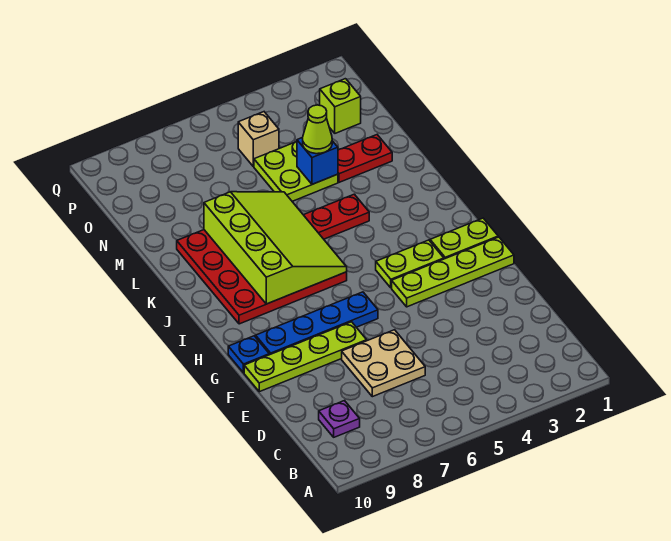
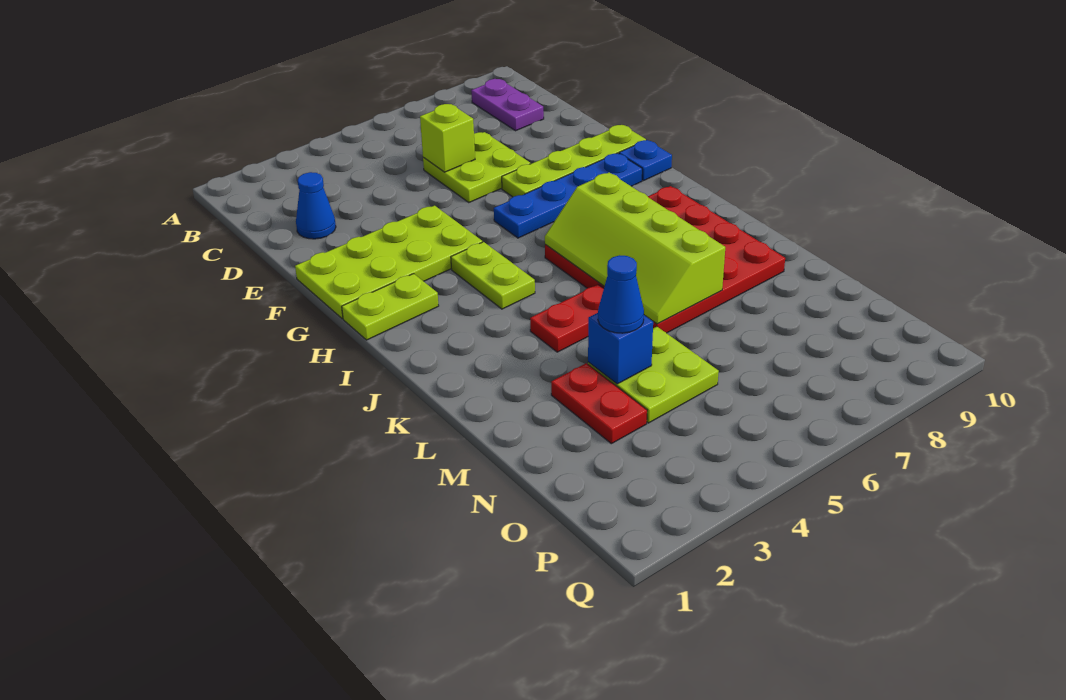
purple plate C9 level 1 -> purple plate B9:C9 level 1
none -> blue cone D2 level 1
tan plate D6:E7 level 1 -> lime plate D6:E7 level 1
lime plate G1:G4 level 1 -> lime plate F1:G4 level 1
lime plate H3:H4 level 1 -> lime plate H4:I4 level 1
lime slope I6:L8 level 2 top 8 -> lime slope I6:L7 level 2 top 7
red plate M2:M3 level 1 -> red plate M3:N3 level 1
lime cone M4 level 3 -> blue cone M4 level 3
lime brick O2 level 1 -> lime brick D6 level 2
tan brick O5 level 1 -> none

